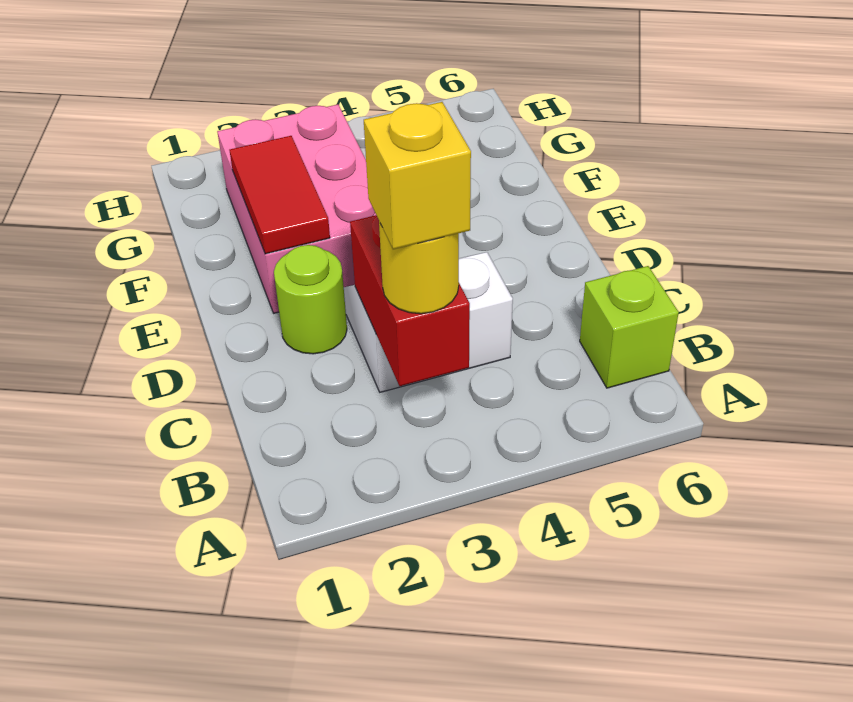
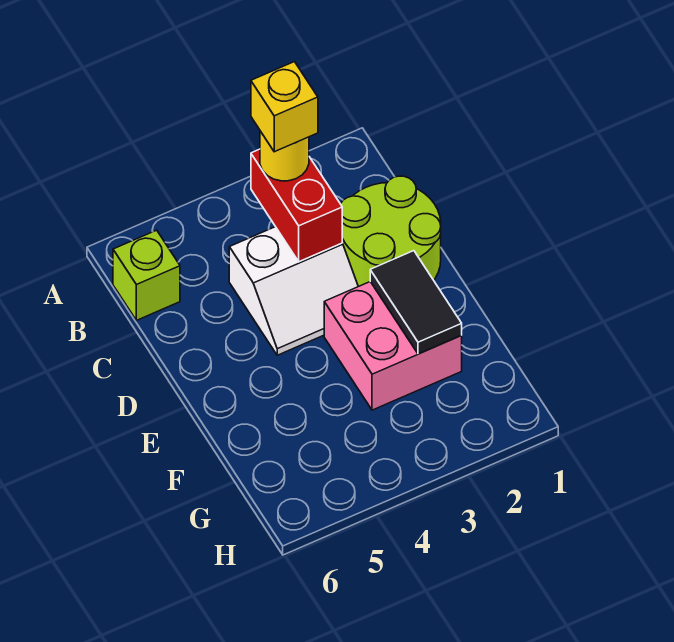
lime round brick D2 level 1 -> lime round brick C1:D2 level 1
pink brick E2:G3 level 1 -> pink brick E2:F3 level 1
red tile E2:F2 level 2 -> black tile E2:F2 level 2

